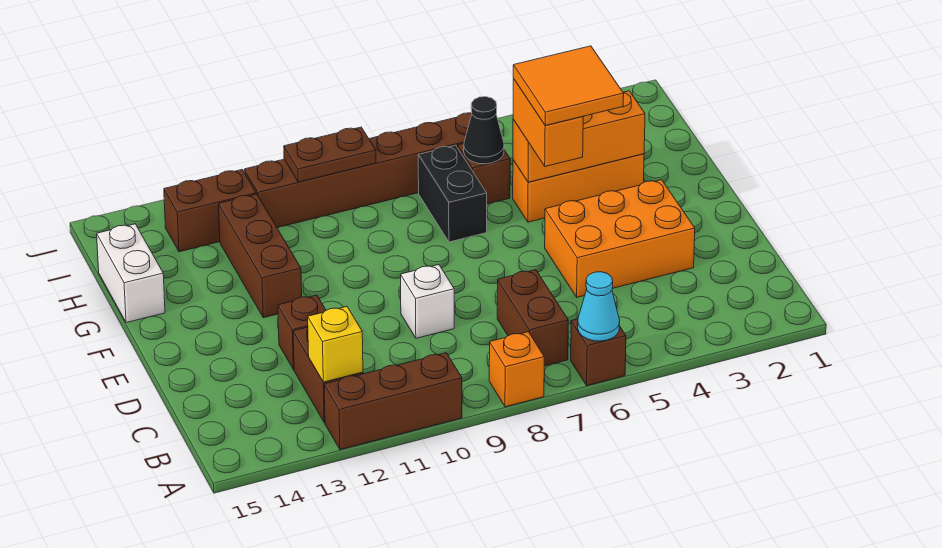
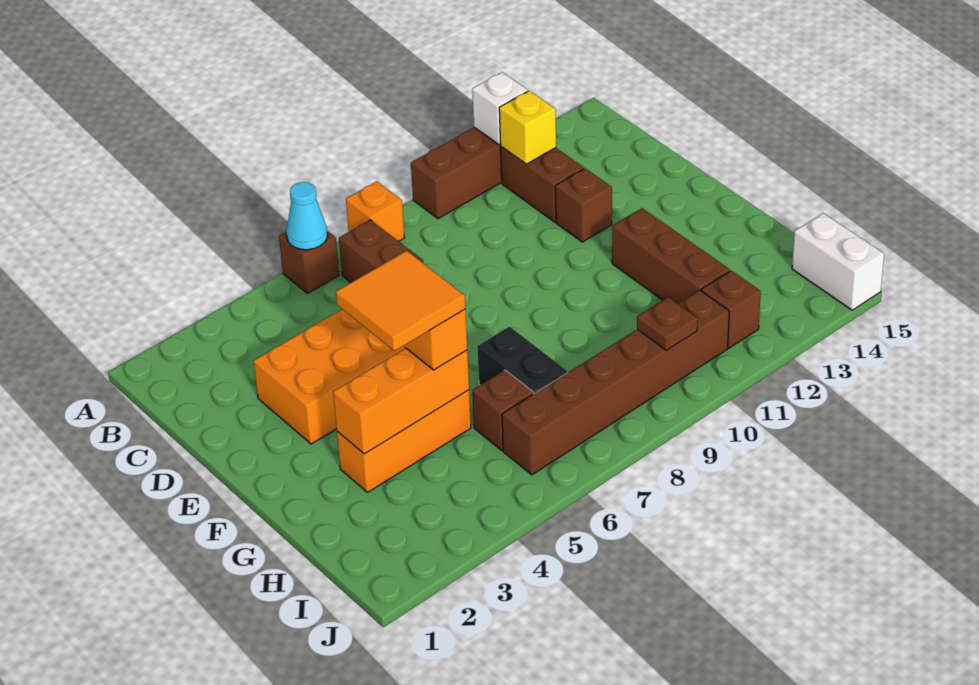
white brick D9 level 1 -> white brick A12 level 2
white brick G15:H15 level 1 -> white brick I15:J15 level 1
black cone H6 level 2 -> none
brown plate I9:I10 level 2 -> brown plate I10 level 2
brown brick I12:I13 level 1 -> brown brick I12 level 1

